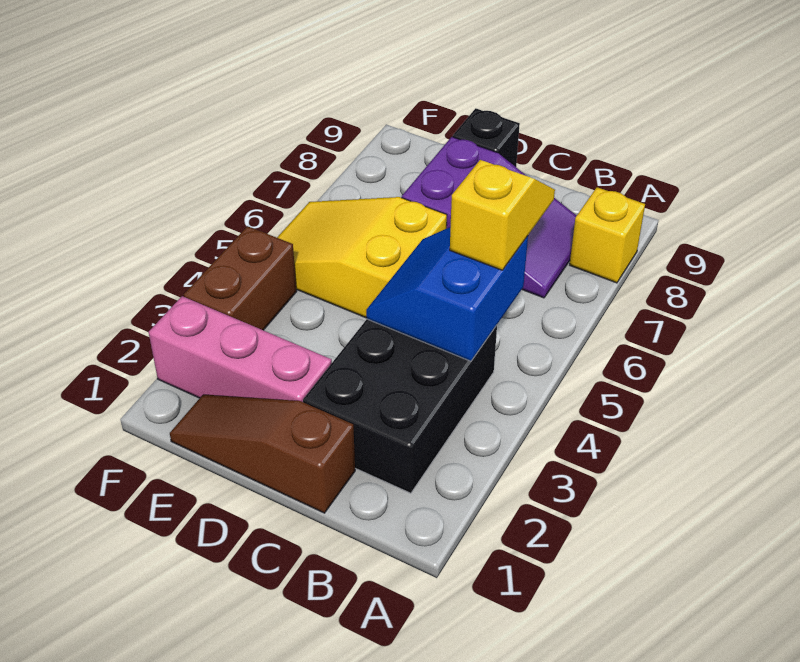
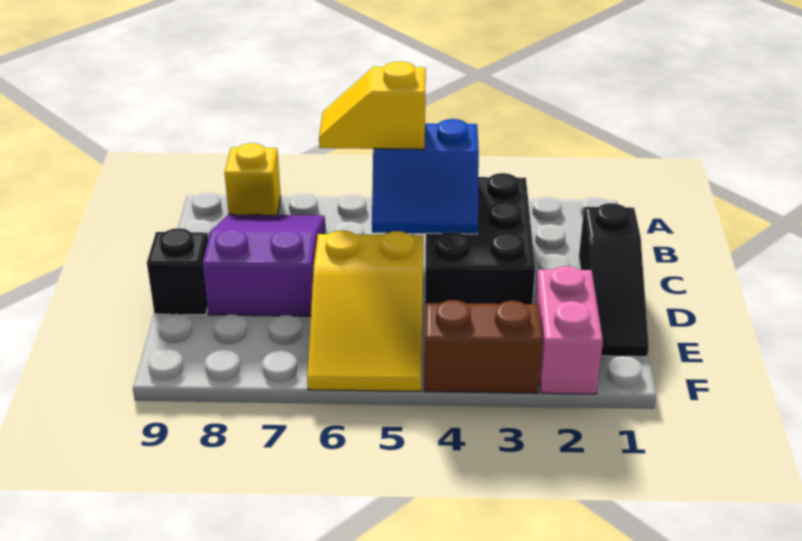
black brick B2:C4 level 1 -> black brick B3:D4 level 1
brown slope C1:E1 level 1 top C -> black slope C1:E1 level 1 top C
pink brick D2:F2 level 1 -> pink brick E2:F2 level 1

